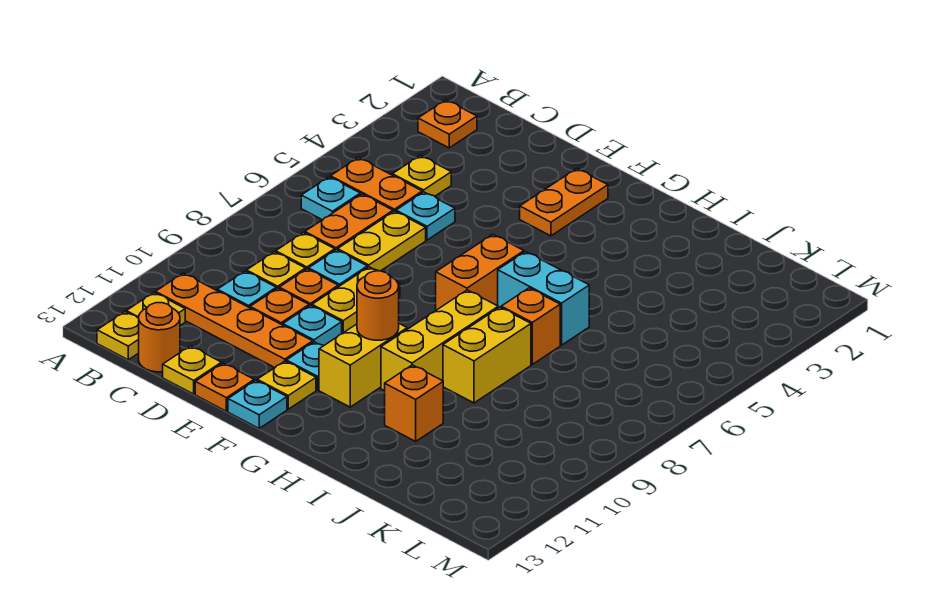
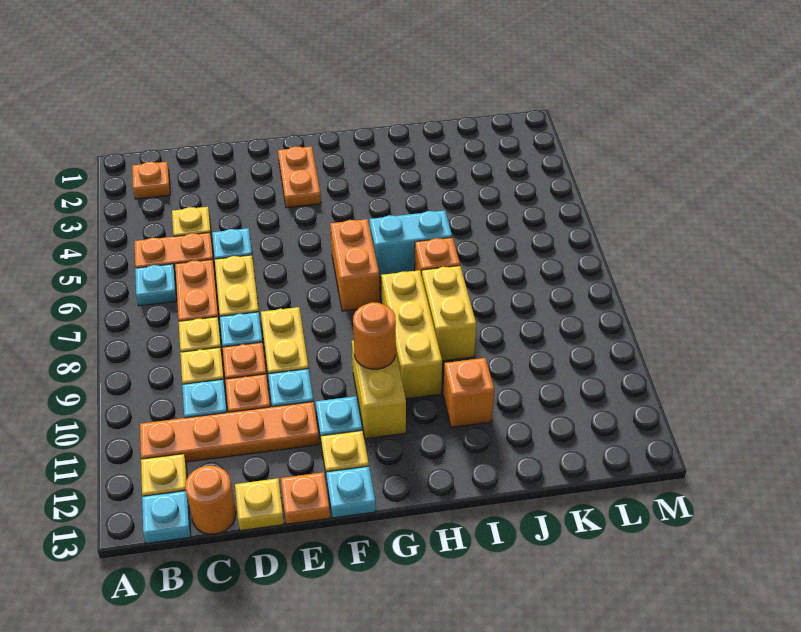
yellow plate B13 level 1 -> cyan plate B13 level 1

